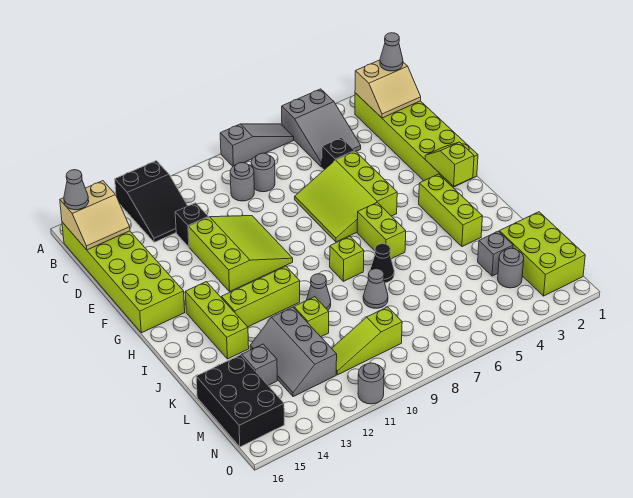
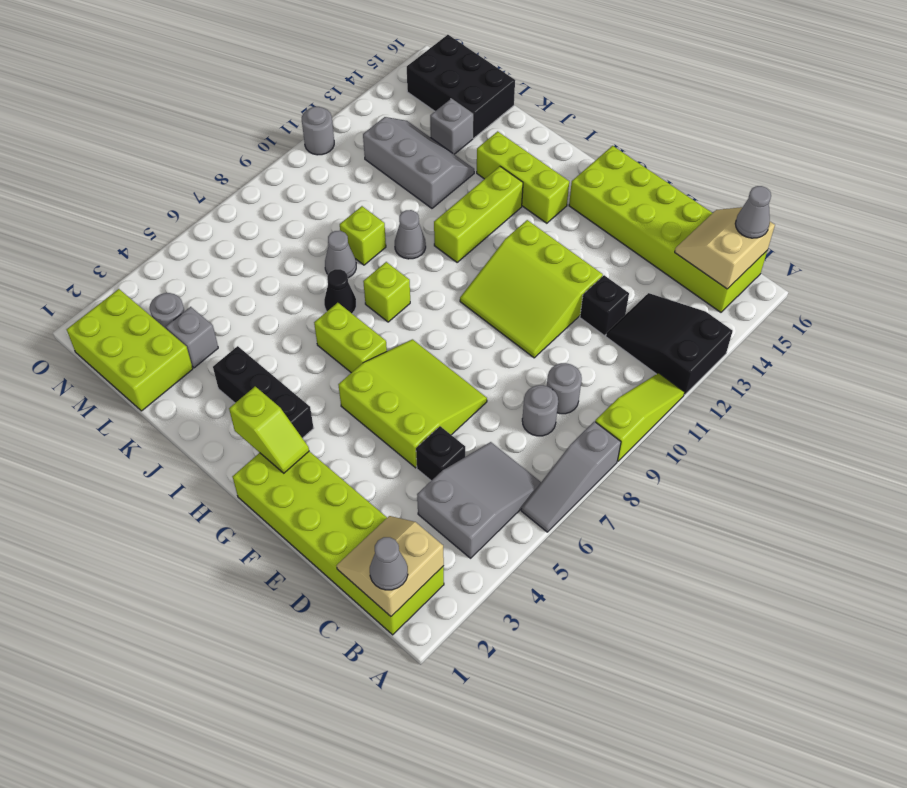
grey slope A4:C5 level 1 top A -> grey slope B4:C6 level 1 top 4
lime brick H3:J3 level 1 -> black brick H3:J3 level 1
lime brick K11 level 1 -> lime brick K9 level 1
lime slope M9:M11 level 1 top 9 -> lime slope A9:A11 level 1 top 9

